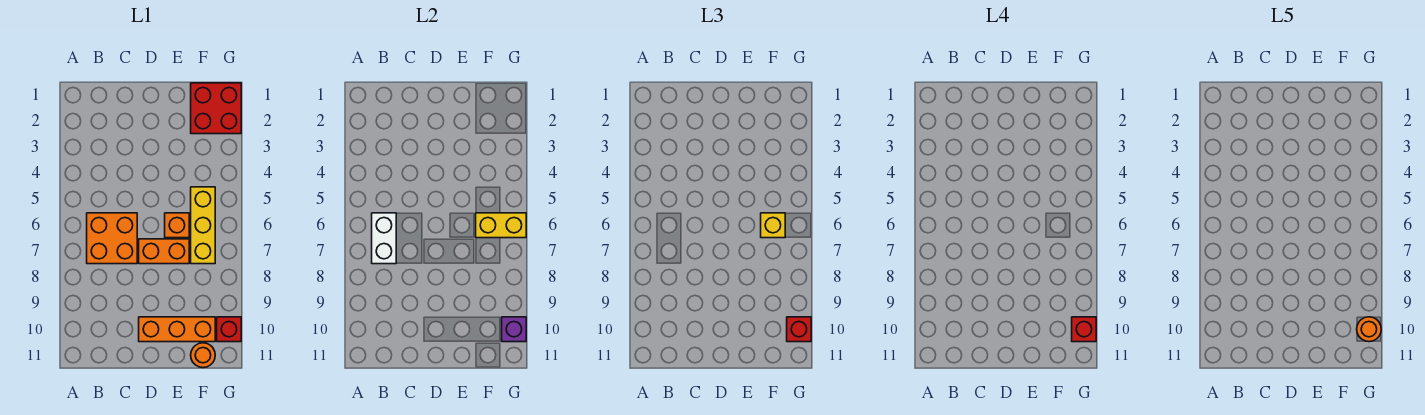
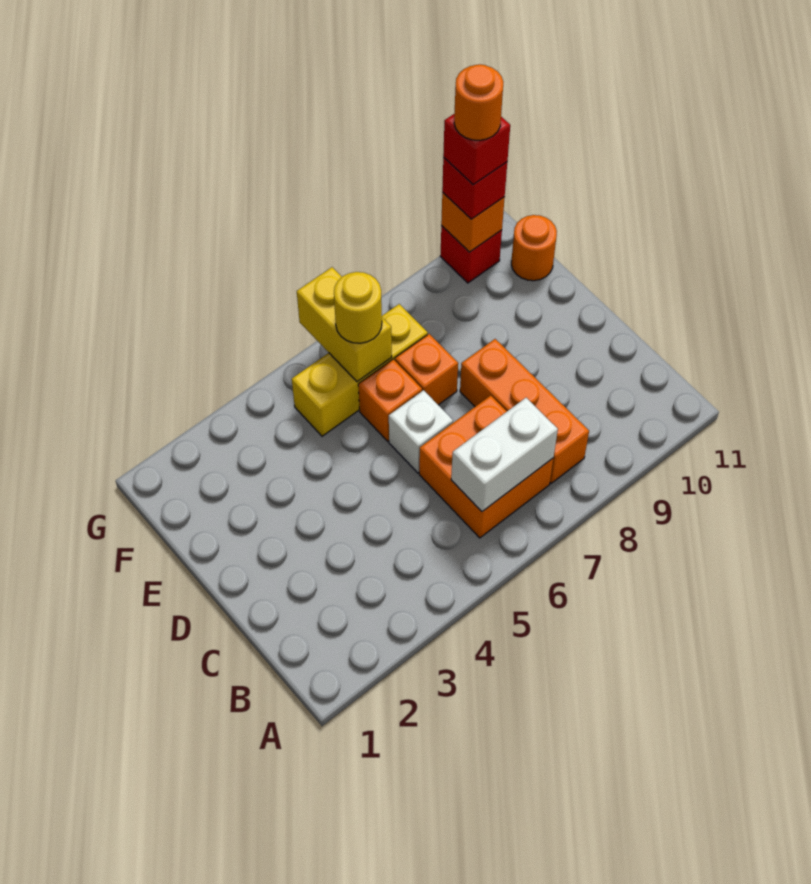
none -> white brick D6 level 1
orange brick D7:E7 level 1 -> orange brick E7 level 1
orange brick D10:F10 level 1 -> orange brick B8:D8 level 1
red brick F1:G2 level 1 -> none
yellow brick F6 level 3 -> yellow round brick F6 level 3
purple brick G10 level 2 -> orange brick G10 level 2

